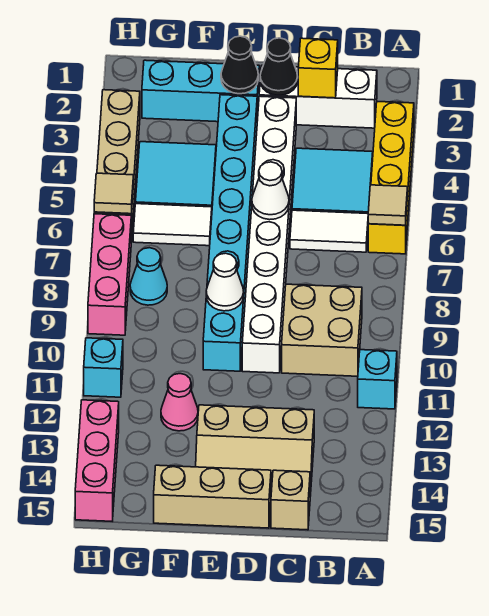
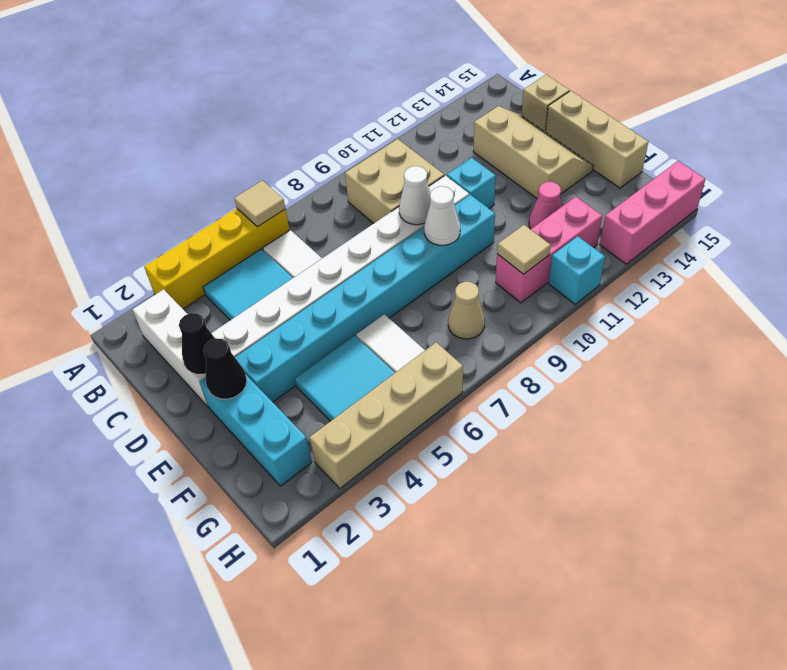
cyan brick A11 level 1 -> cyan brick D11 level 1
yellow brick C2 level 2 -> none
white cone D6 level 2 -> white cone D9 level 2
cyan cone G8 level 1 -> tan cone G8 level 1
tan tile H6 level 2 -> tan tile G10 level 2
pink brick H7:H9 level 1 -> pink brick G10:G12 level 1

